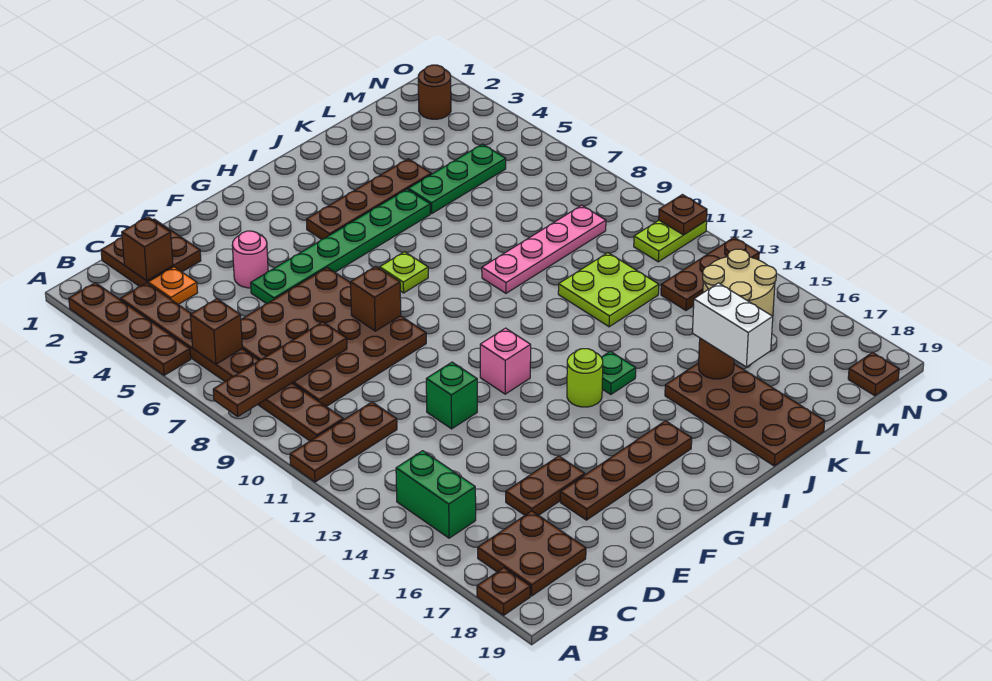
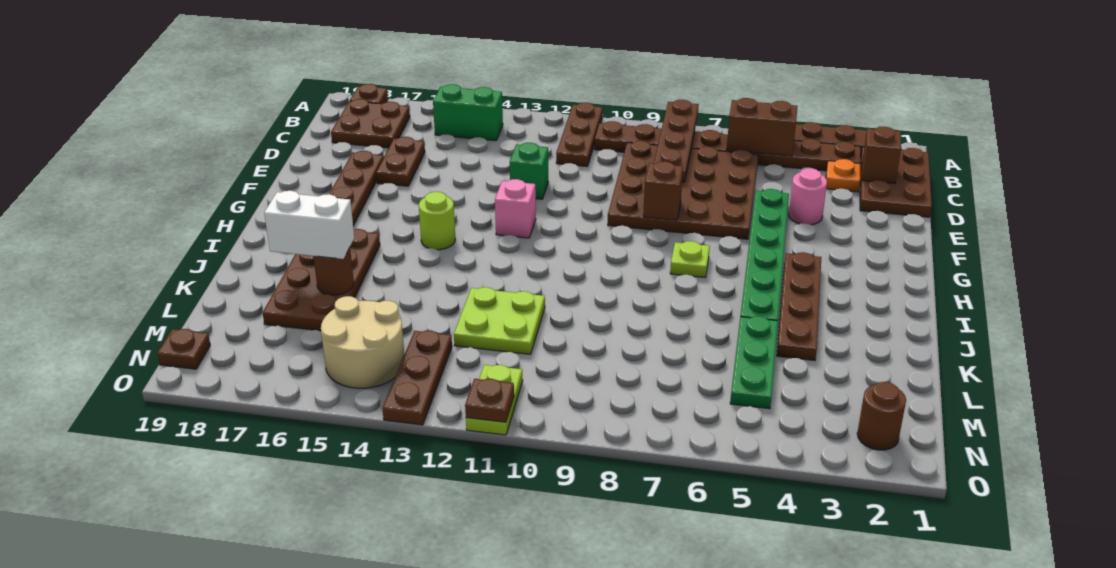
brown brick B6 level 2 -> brown brick B5:B6 level 2
brown plate C1:D2 level 1 -> brown plate B1:D2 level 1
green plate I14 level 1 -> none
pink plate J9:M9 level 1 -> none
brown plate J16:K19 level 1 -> brown plate I16:L17 level 1

